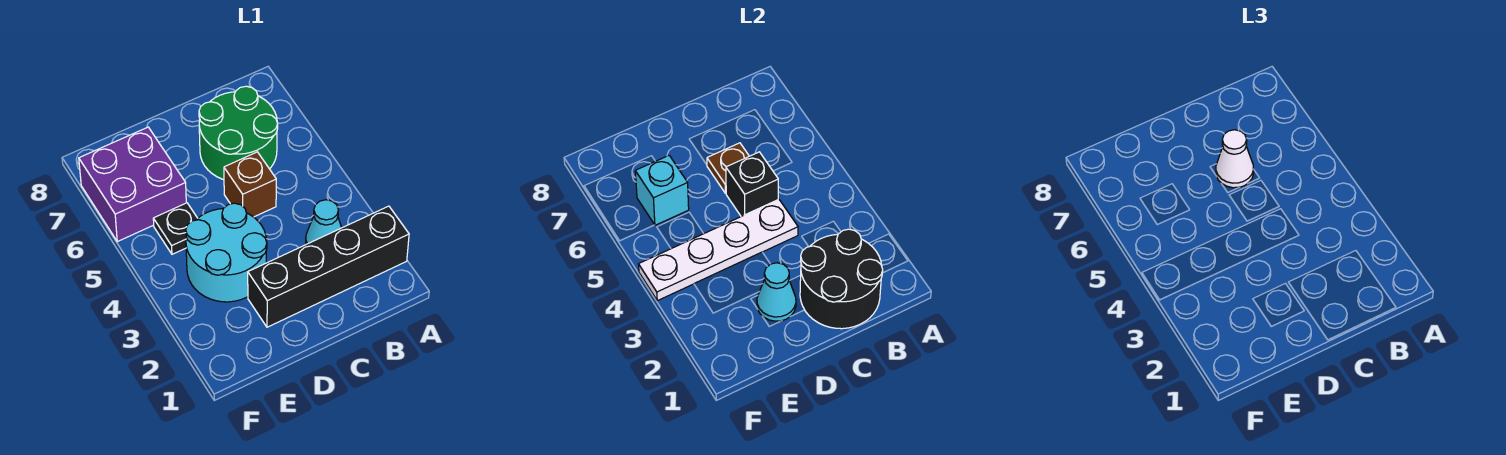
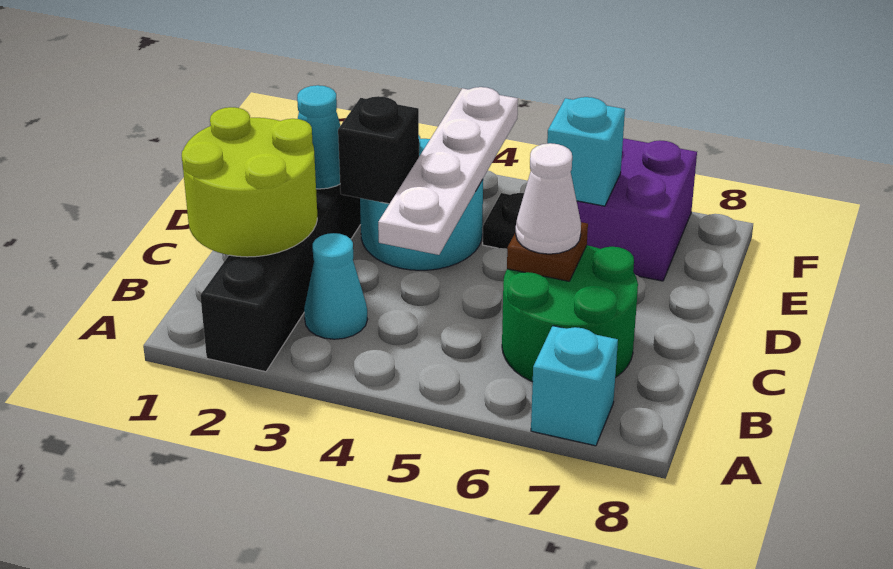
none -> cyan brick A7 level 1
black round brick B1:C2 level 2 -> lime round brick B1:C2 level 2
brown brick C5 level 1 -> none
black brick C5 level 2 -> black brick D3 level 2

